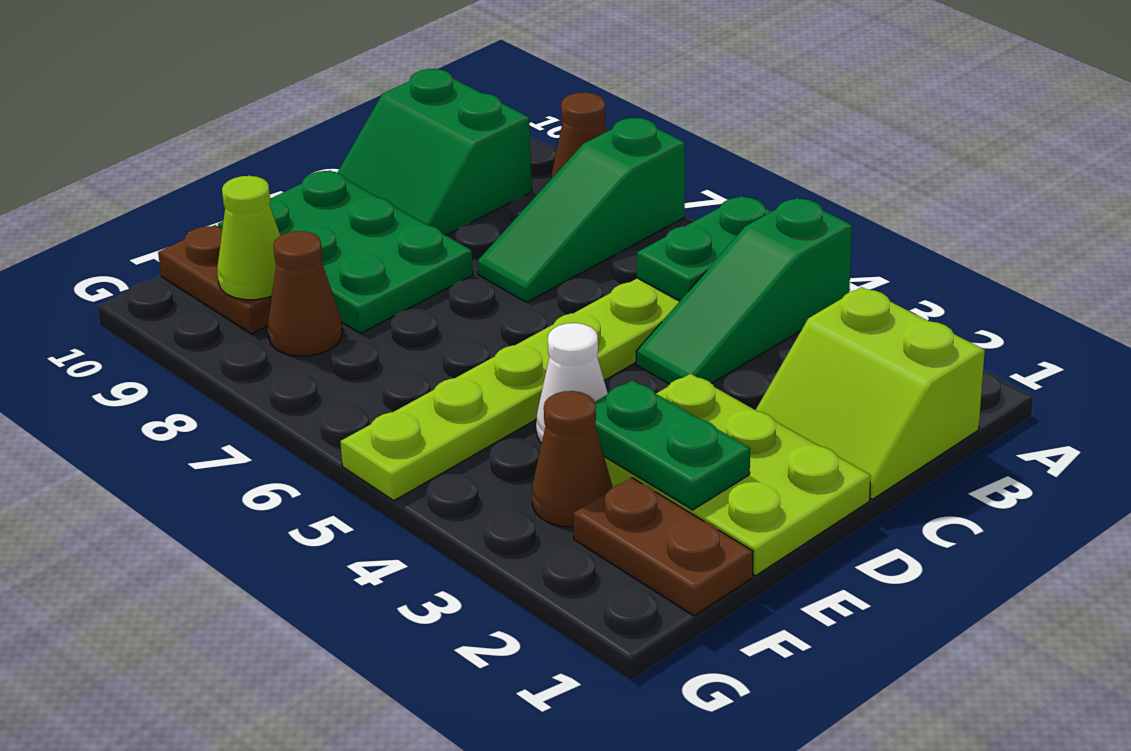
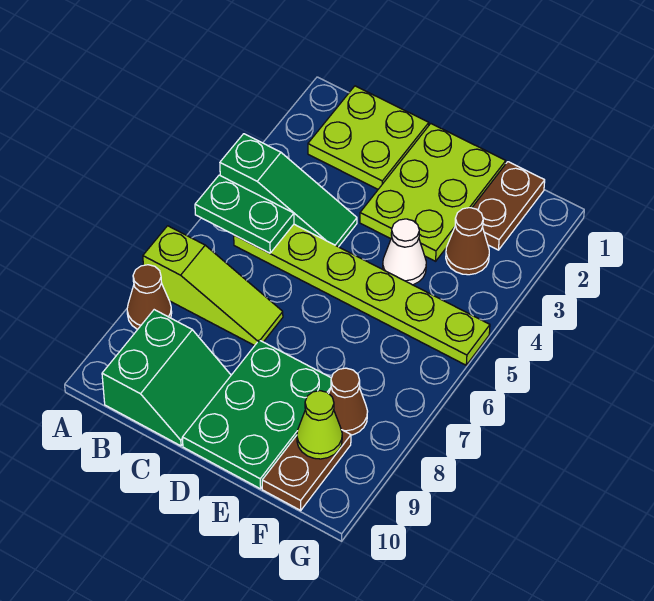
green slope A7:C7 level 1 top A -> lime slope A7:C7 level 1 top A
lime slope B1:C2 level 1 top B -> lime plate B1:C2 level 1
green plate E2:E3 level 2 -> none

